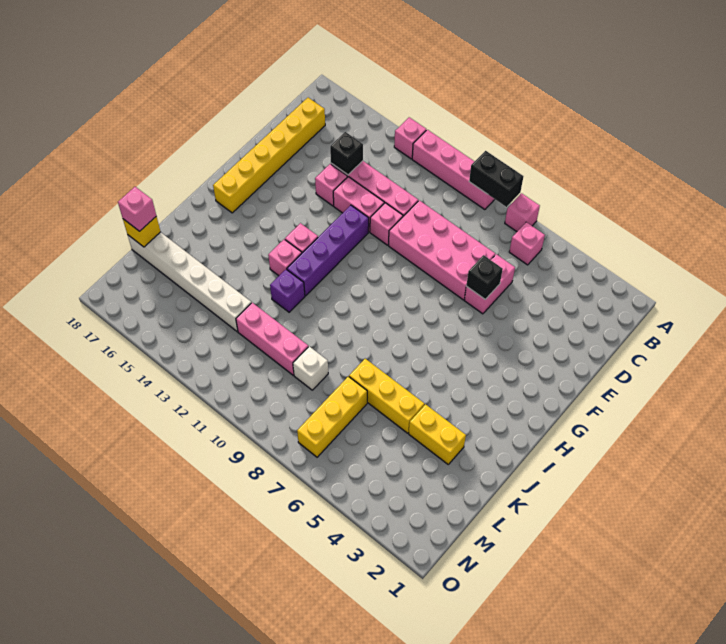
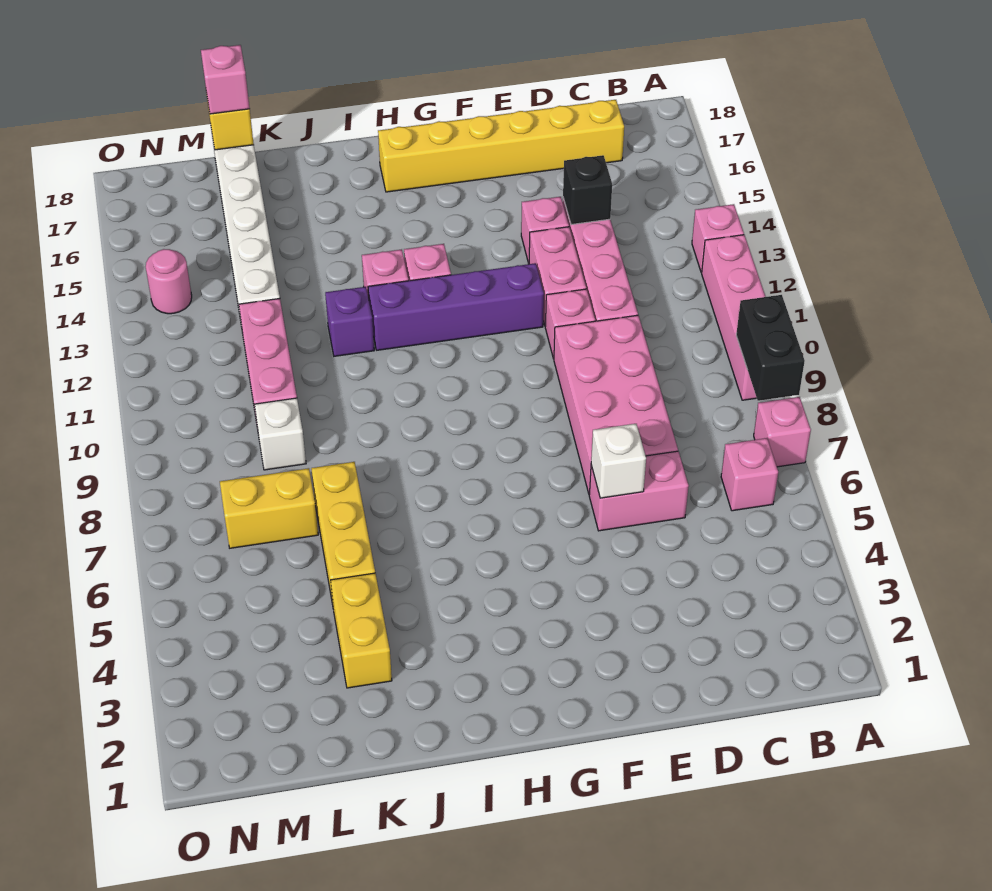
black brick E6 level 2 -> white brick E6 level 2
yellow brick L7:N7 level 1 -> yellow brick L7:M7 level 1
none -> pink round brick N14 level 1

